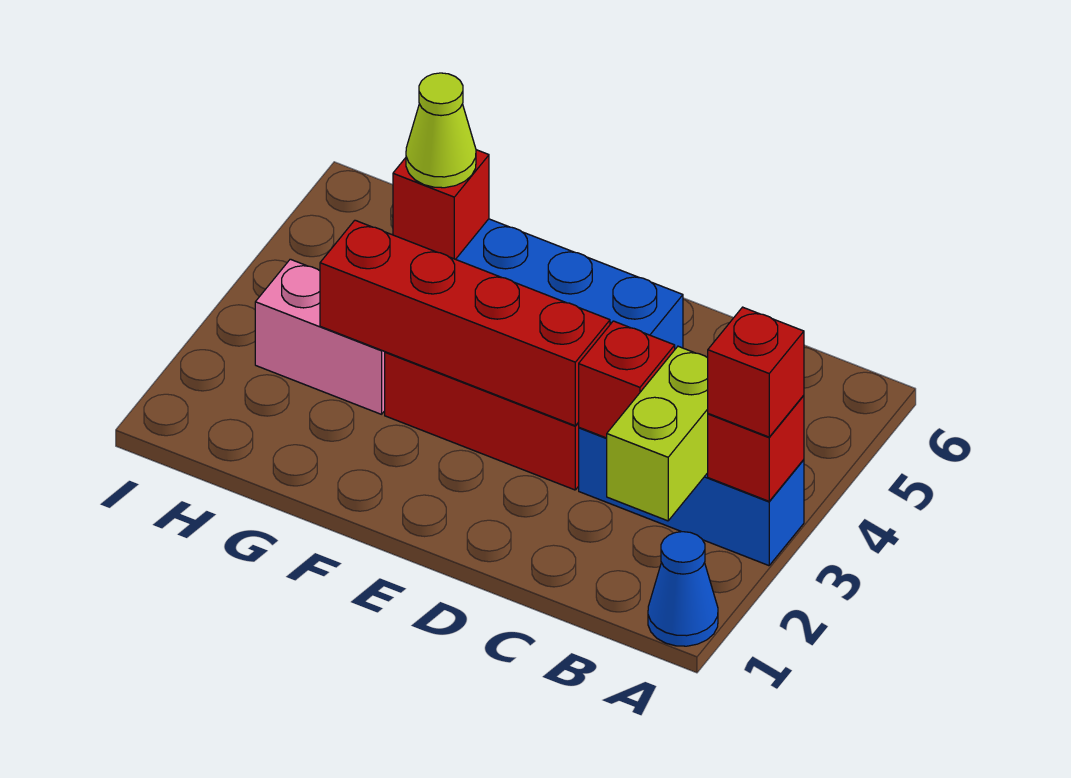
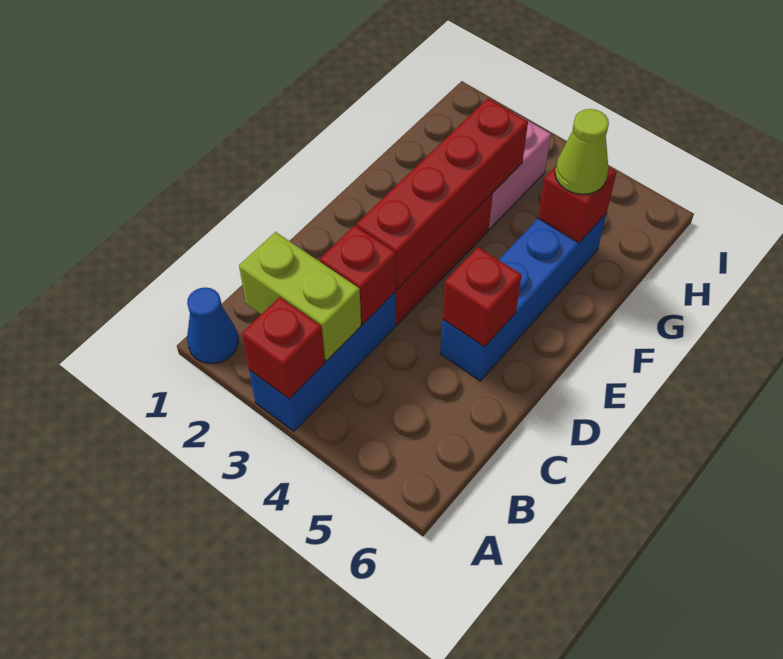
red brick A3 level 3 -> red brick D5 level 2

